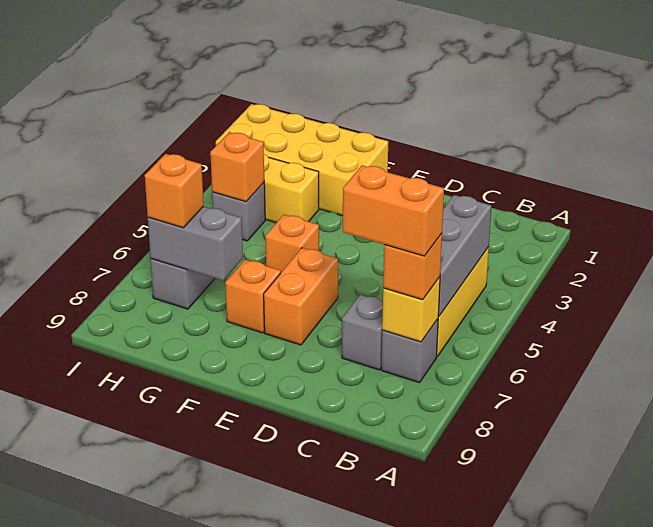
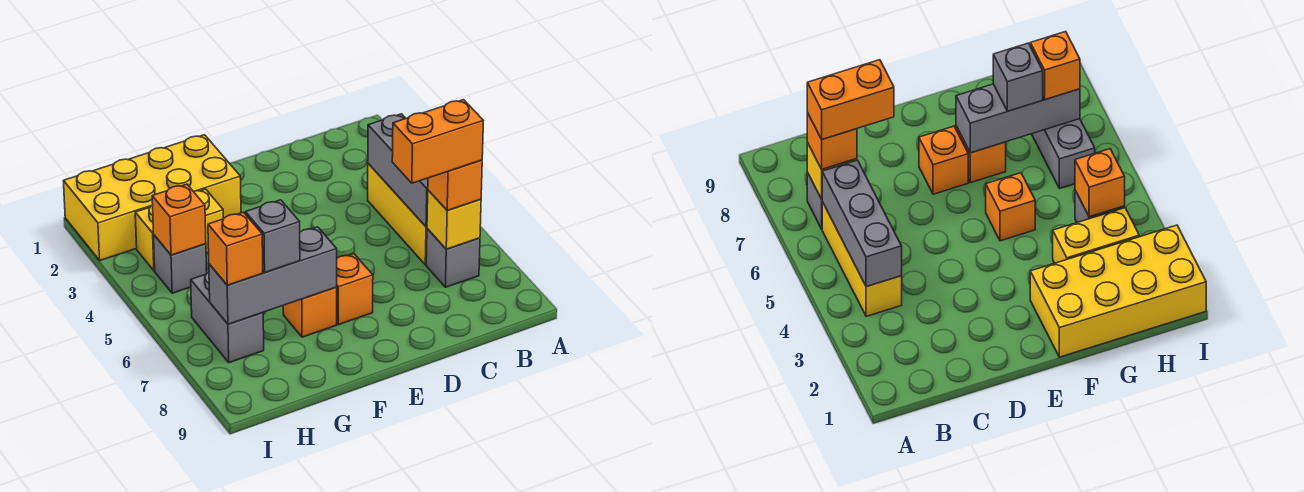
grey brick C7 level 1 -> grey brick G7 level 3
orange brick E6:E7 level 1 -> orange brick E7 level 1
grey brick G7:H7 level 2 -> grey brick F7:H7 level 2

